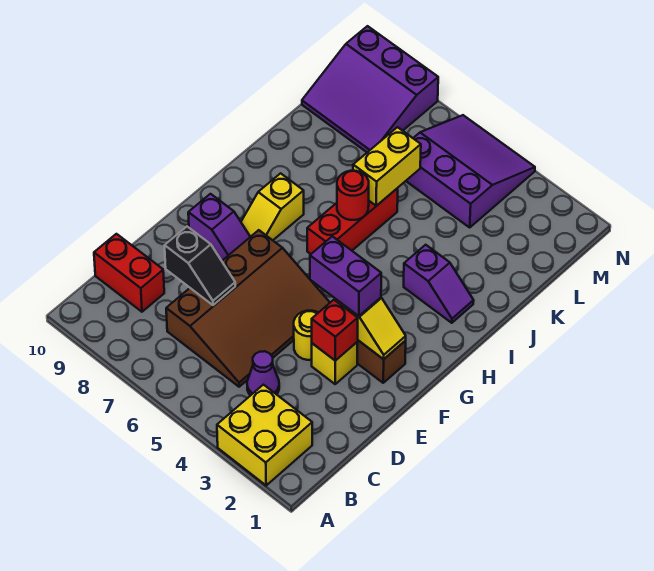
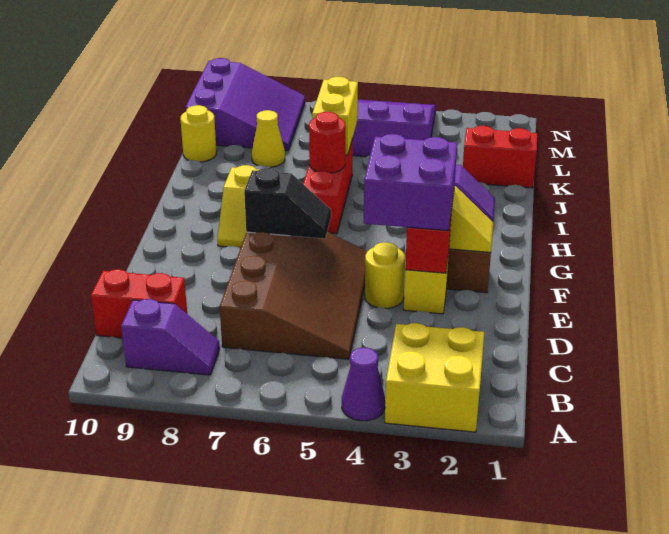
purple cone C4 level 1 -> purple cone A4 level 1
black slope D7:D8 level 2 top 8 -> black slope F6:F7 level 2 top 7
purple brick F3:F4 level 3 -> purple brick E3:F4 level 3
purple slope F8:F9 level 1 top 9 -> purple slope B8:B9 level 1 top 9
none -> red brick K1:K2 level 1
none -> yellow cone K8 level 1
none -> yellow round brick K10 level 1
purple slope L8:N10 level 1 top N -> purple slope L8:N10 level 1 top 10

